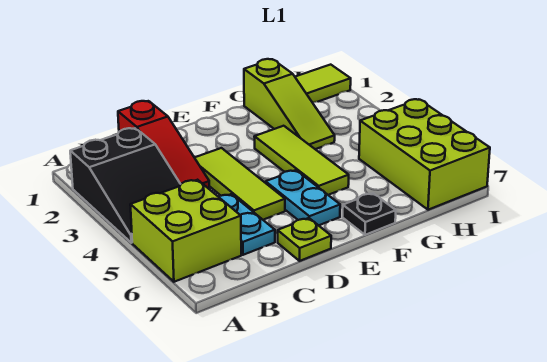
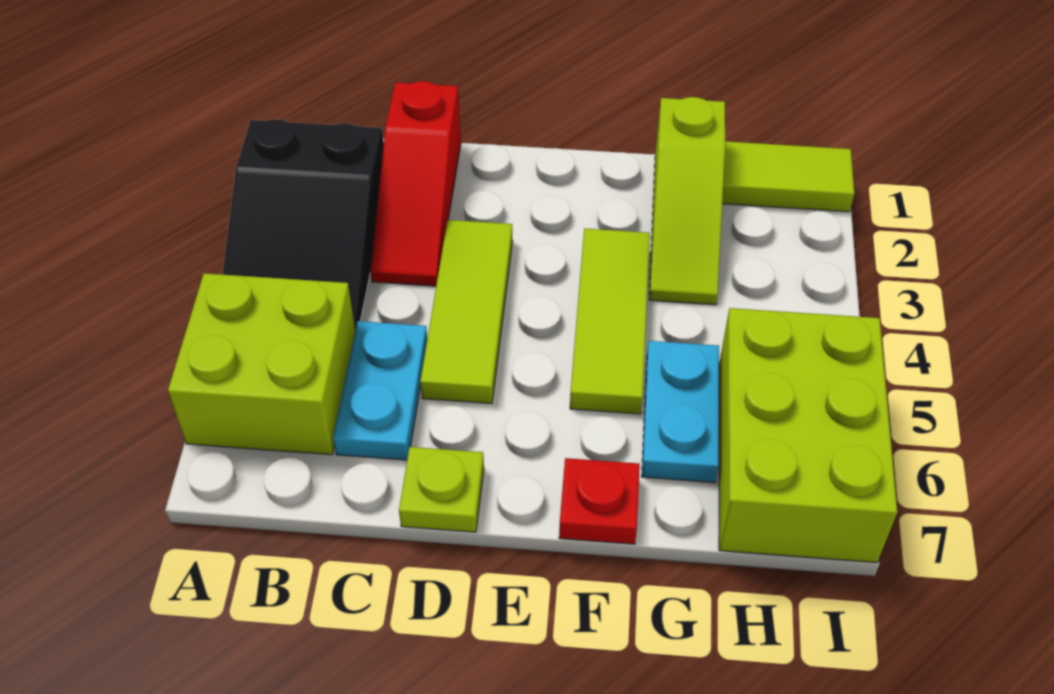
cyan plate E5:E6 level 1 -> cyan plate G5:G6 level 1
black plate F7 level 1 -> red plate F7 level 1

